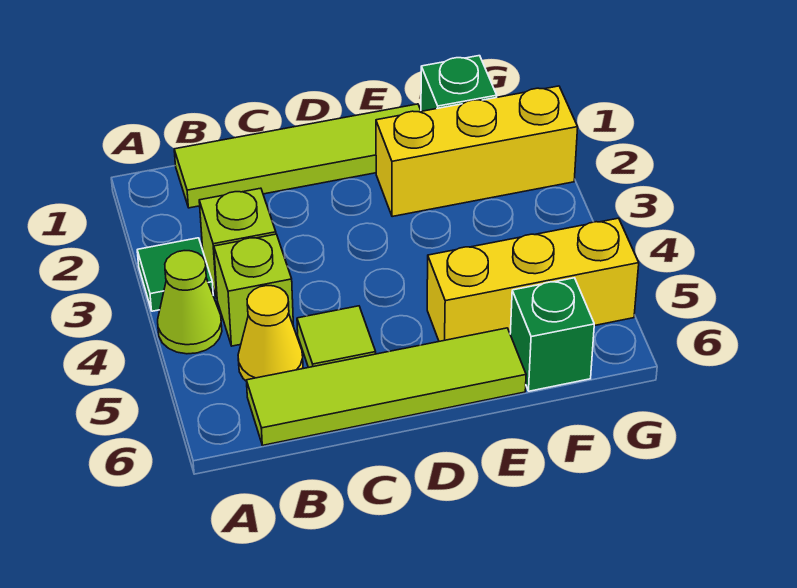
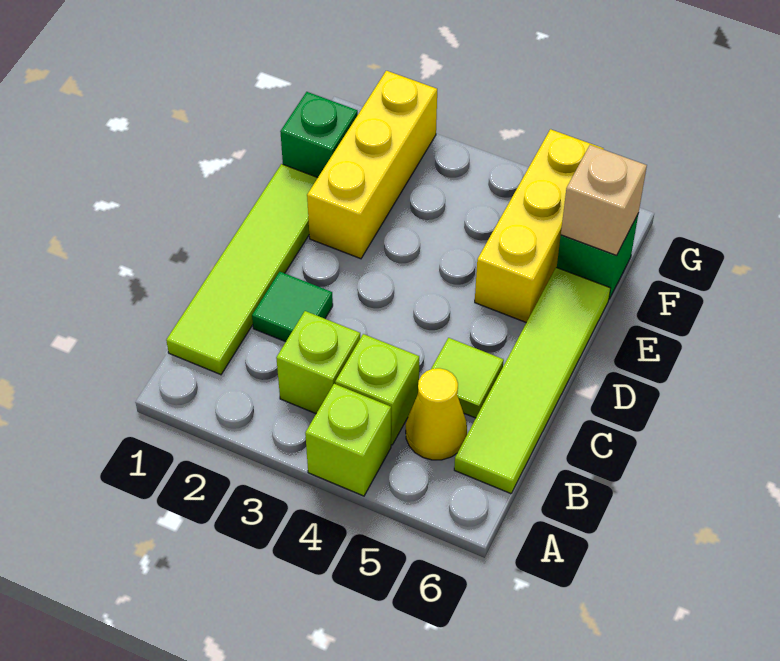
green tile A3 level 1 -> green tile C2 level 1
lime cone A4 level 1 -> lime brick A4 level 1
none -> tan brick F6 level 2

